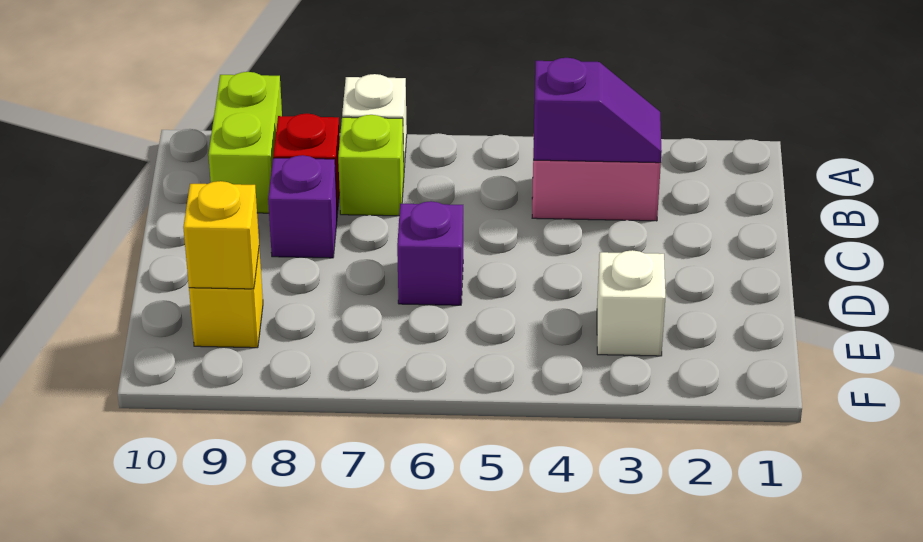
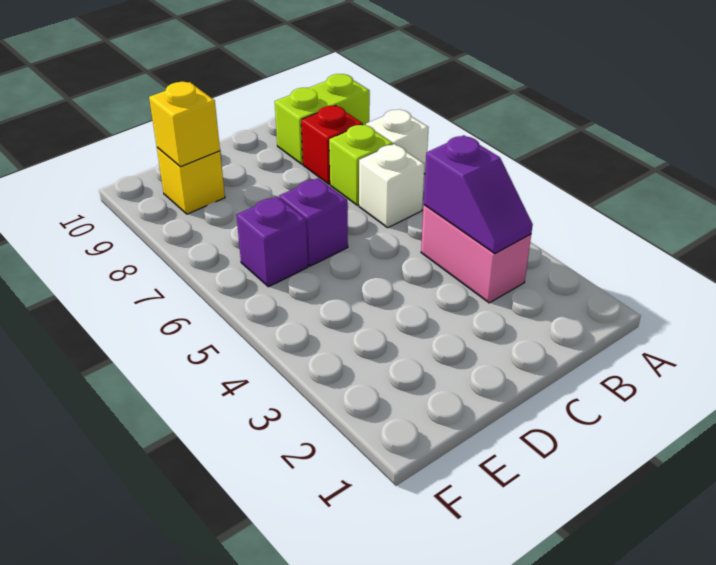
purple brick C8 level 1 -> purple brick E6 level 1
white brick E3 level 1 -> white brick B6 level 1

